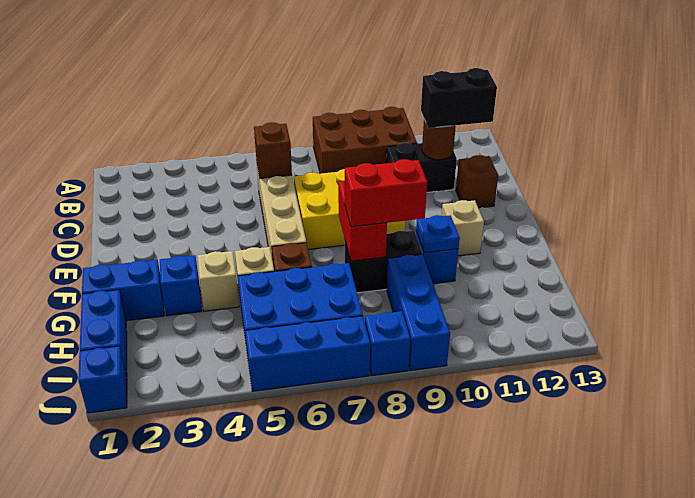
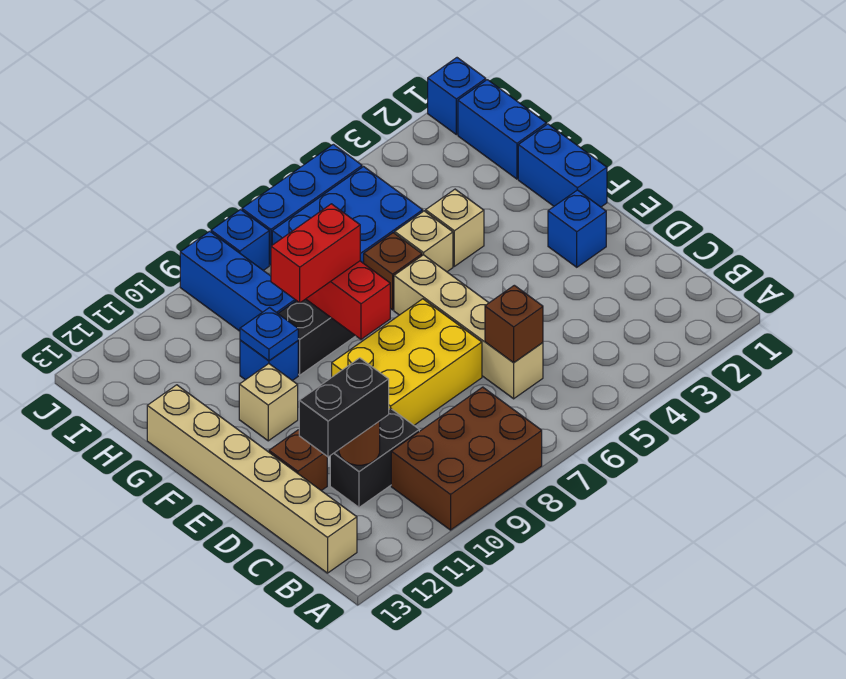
none -> tan brick B13:G13 level 1
blue brick G1:G2 level 1 -> blue brick F1:G1 level 1
blue brick G3 level 1 -> blue brick E2 level 1

